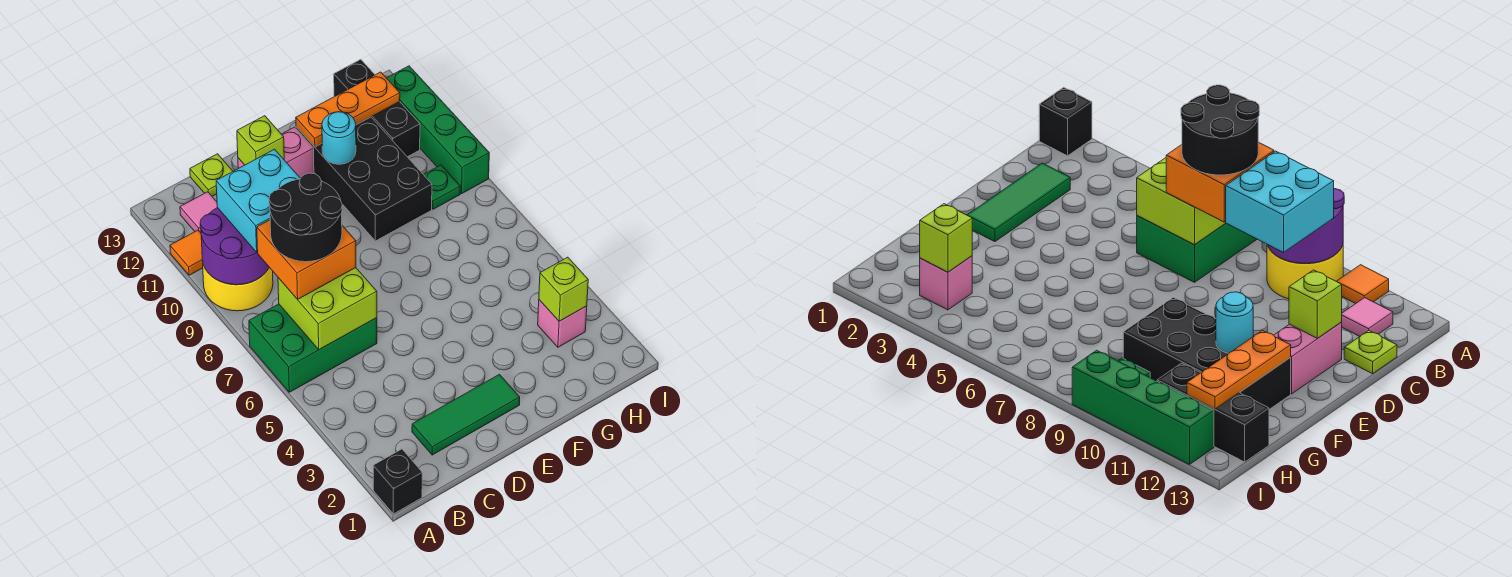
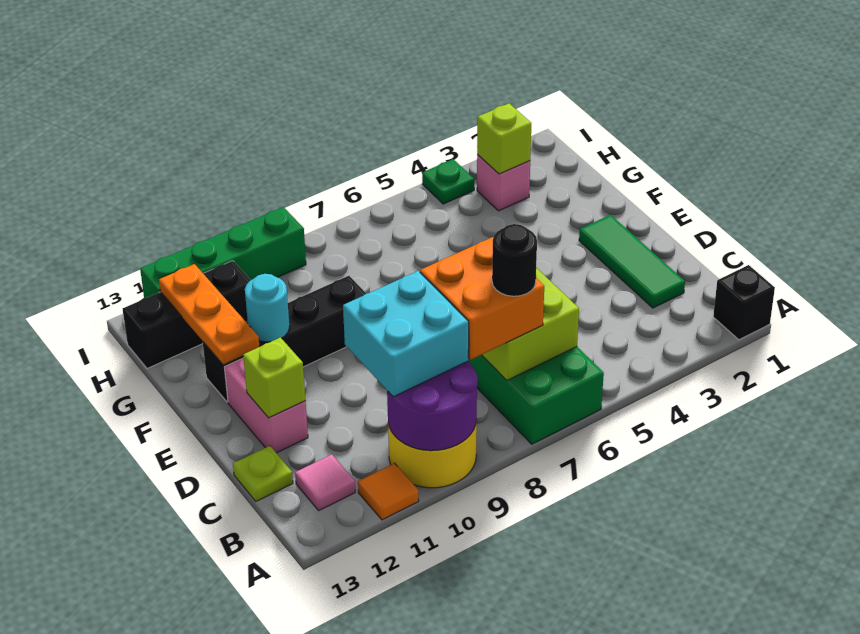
black round brick B7:C8 level 4 -> black round brick B7 level 4
black brick F9:G12 level 1 -> black brick F9:F12 level 1
green plate H9 level 1 -> green plate I4 level 1

